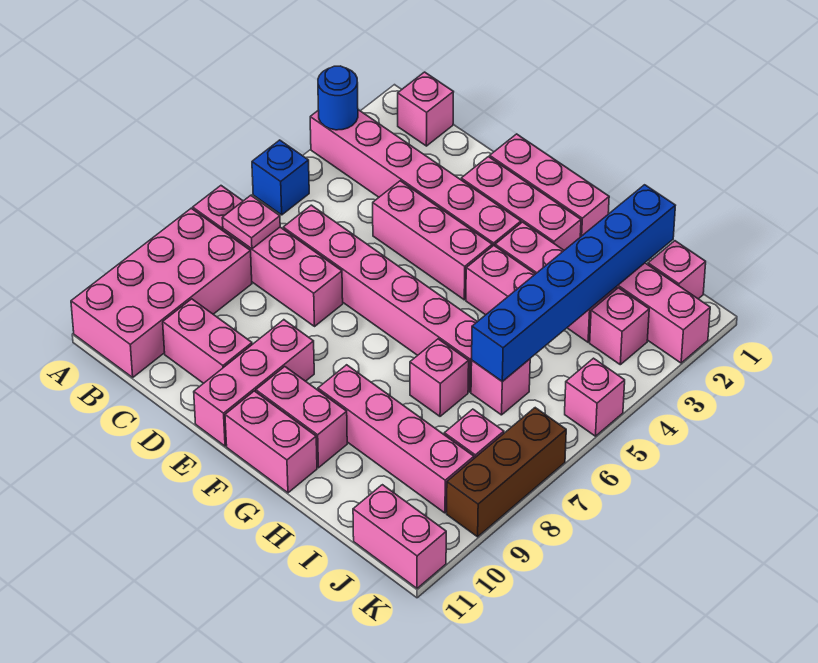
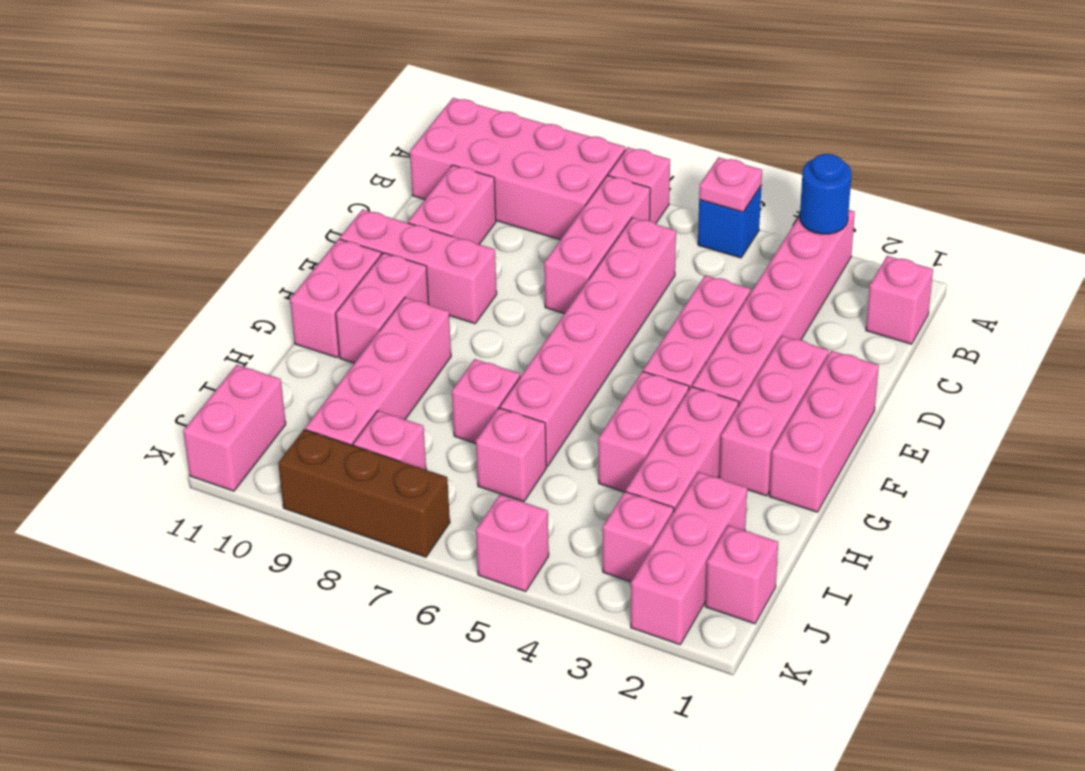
pink plate B7 level 2 -> pink plate A5 level 2
blue brick I1:I6 level 2 -> none

